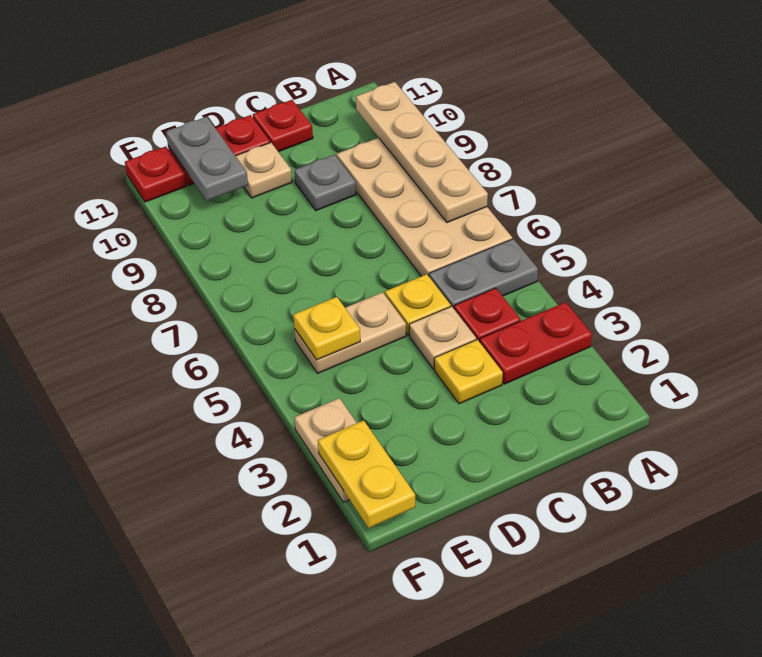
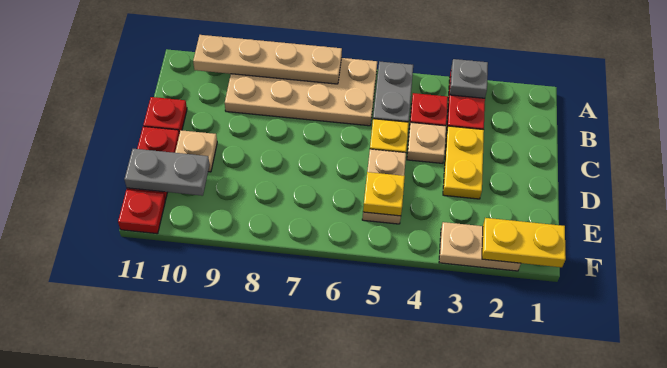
yellow plate C3 level 1 -> yellow plate C3:D3 level 1
grey plate C9 level 1 -> grey plate A3 level 2

